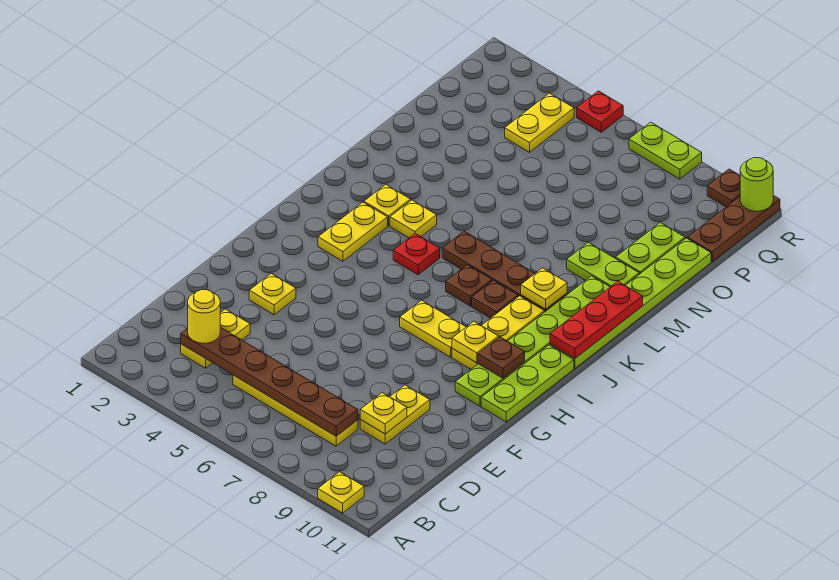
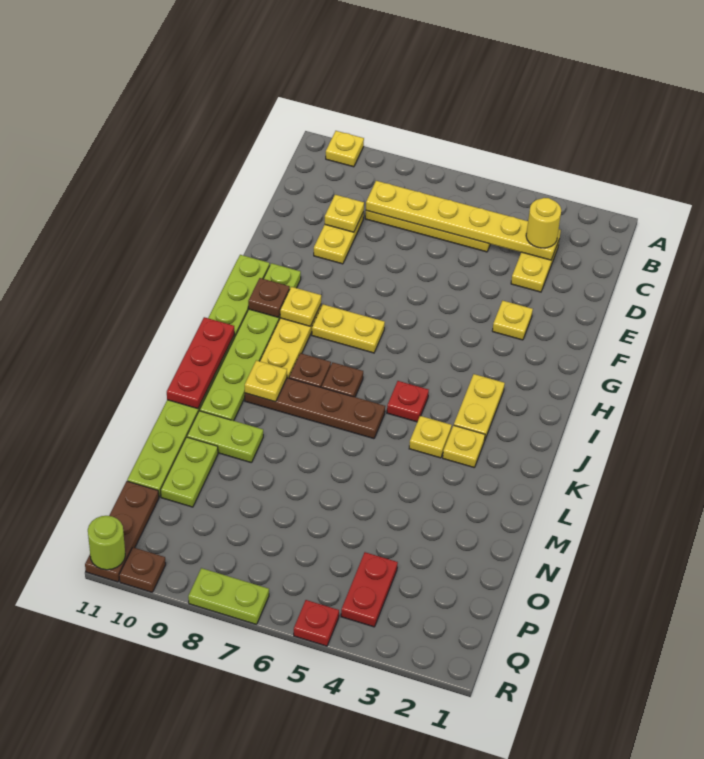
brown plate C3:C8 level 2 -> yellow plate C3:C8 level 2
yellow plate P4:Q4 level 1 -> red plate P4:Q4 level 1

